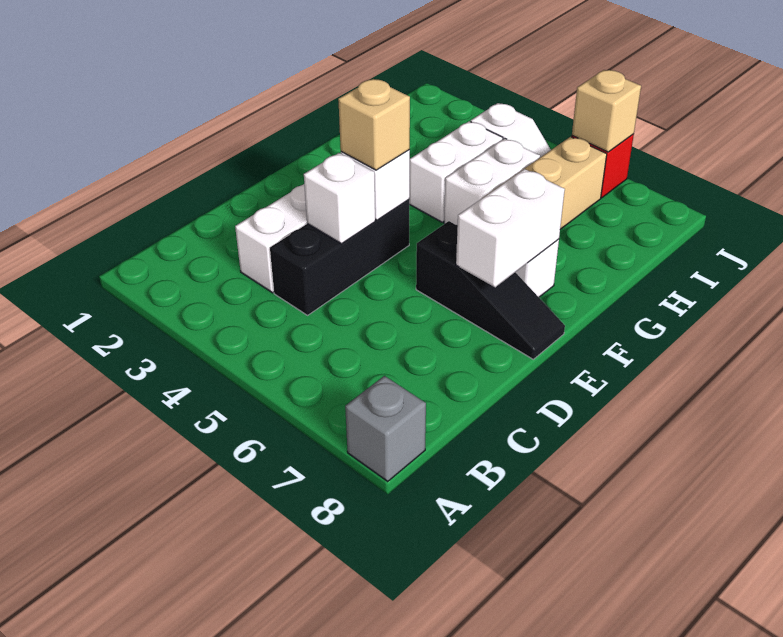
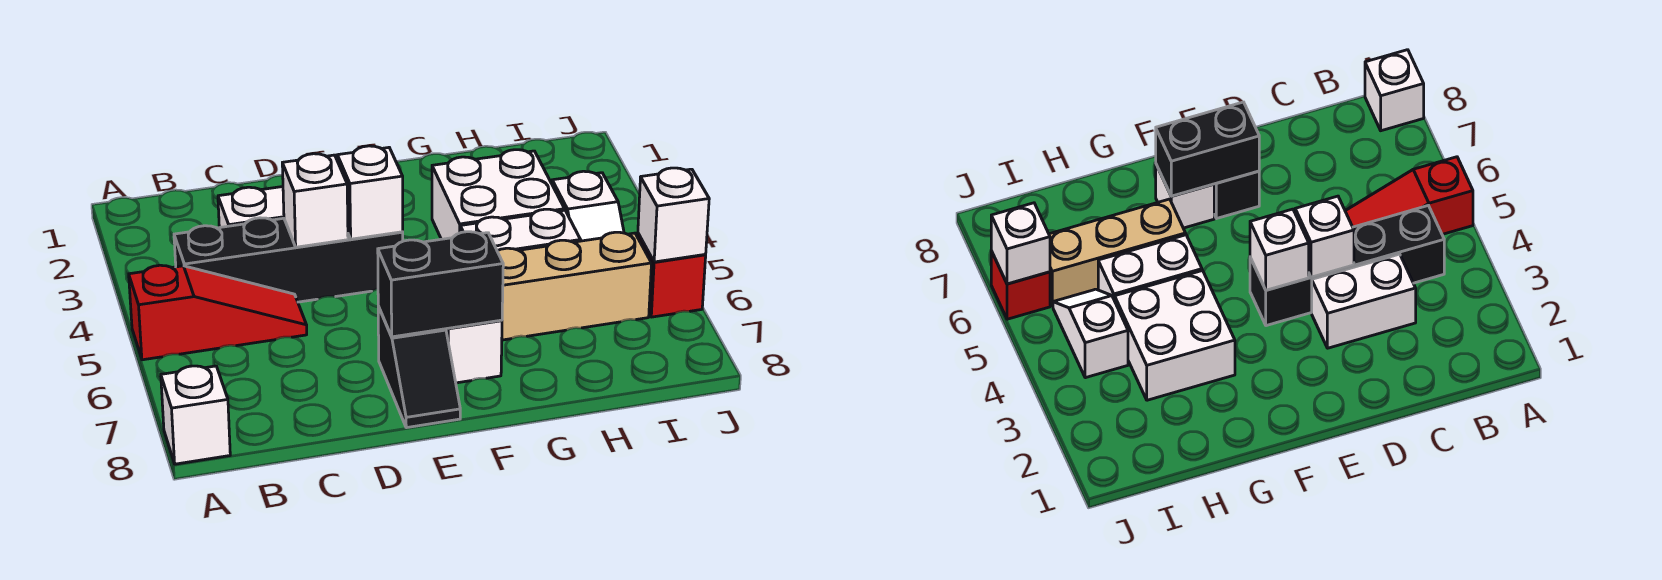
none -> red slope A5:C5 level 1 top A
grey brick A8 level 1 -> white brick A8 level 1
black brick C4:E4 level 1 -> black brick B4:E4 level 1
tan brick E4 level 3 -> none
black slope E6:E8 level 1 top 6 -> black slope E7:E8 level 1 top 7
white brick E7:F7 level 2 -> black brick E7:F7 level 2
white brick G4:H4 level 1 -> white brick G3:H4 level 1
tan brick J6 level 2 -> white brick J6 level 2

